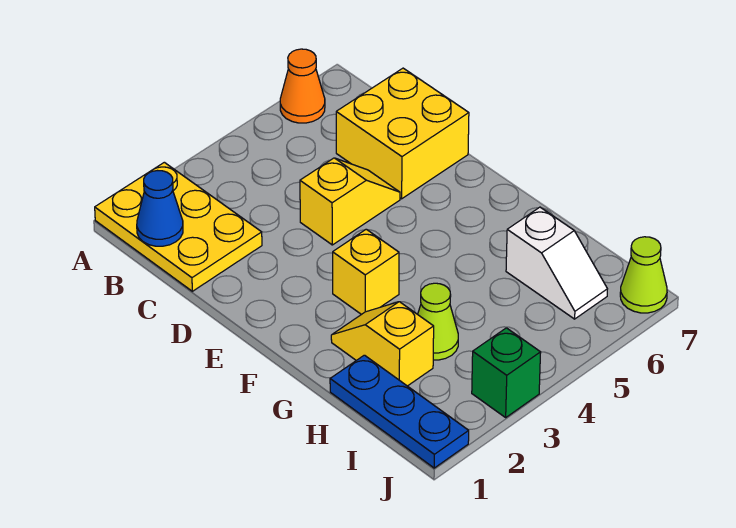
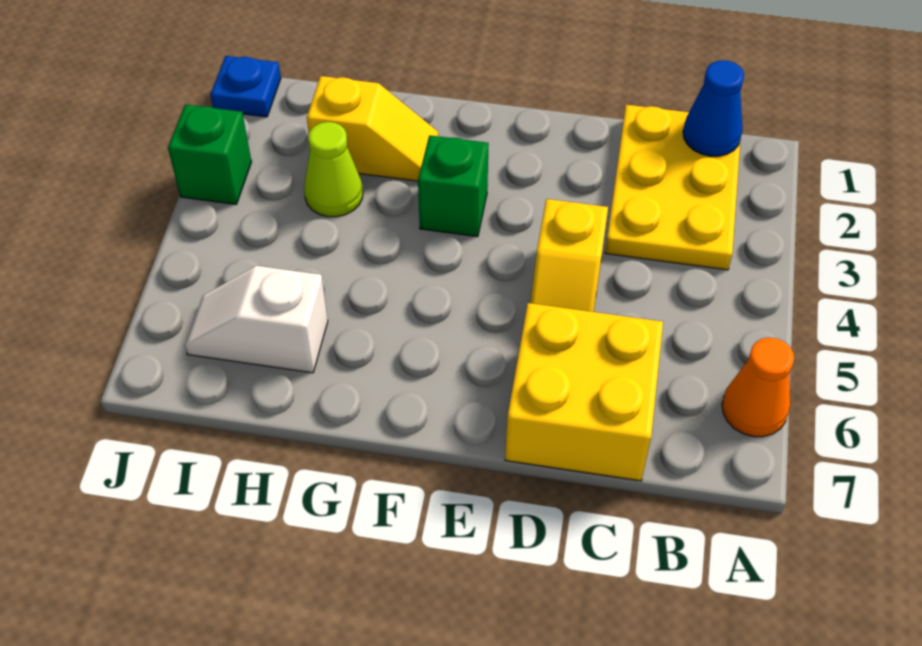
yellow plate A1:C2 level 1 -> yellow plate B1:C3 level 1
yellow brick F3 level 1 -> green brick F3 level 1
blue plate H1:J1 level 1 -> blue plate J1 level 1
lime cone J7 level 1 -> none

